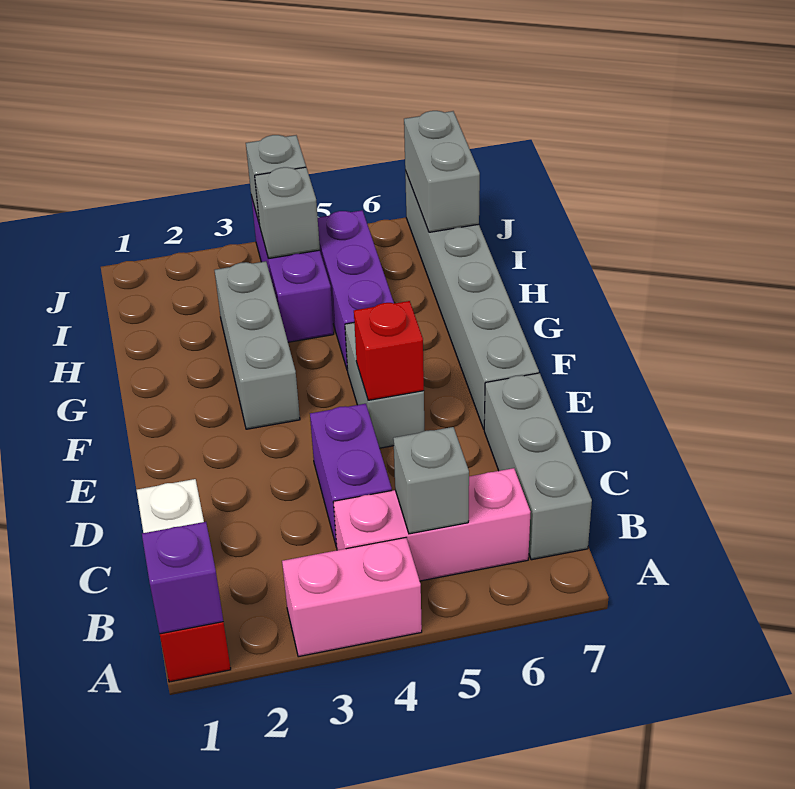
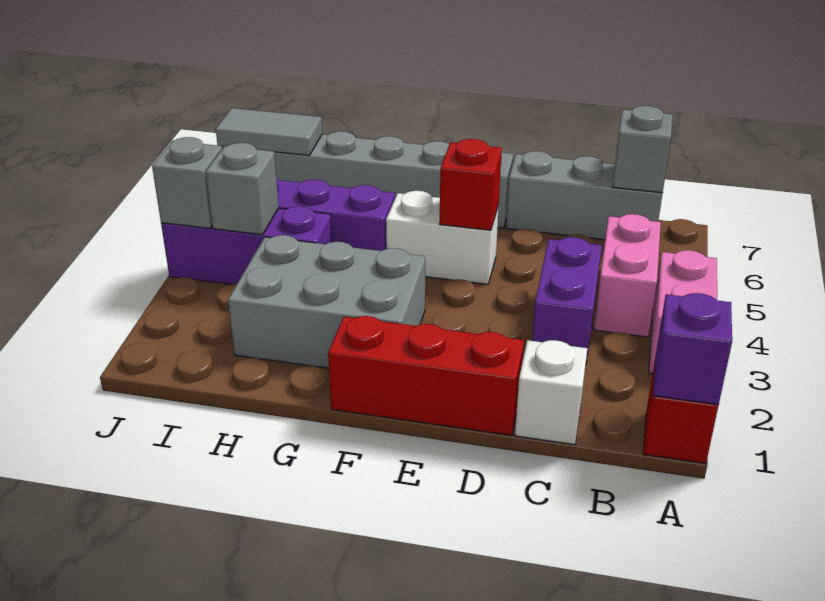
pink brick B4:B6 level 1 -> pink brick B4:B5 level 1
grey brick B5 level 2 -> grey brick B7 level 2
purple brick C4:D4 level 1 -> purple brick C3:C4 level 1
none -> red brick D1:F1 level 1
grey brick E5:F5 level 1 -> white brick E5:F5 level 1
grey brick F3:H3 level 1 -> grey brick F2:H3 level 1
grey brick I7:J7 level 2 -> grey tile I7:J7 level 2

